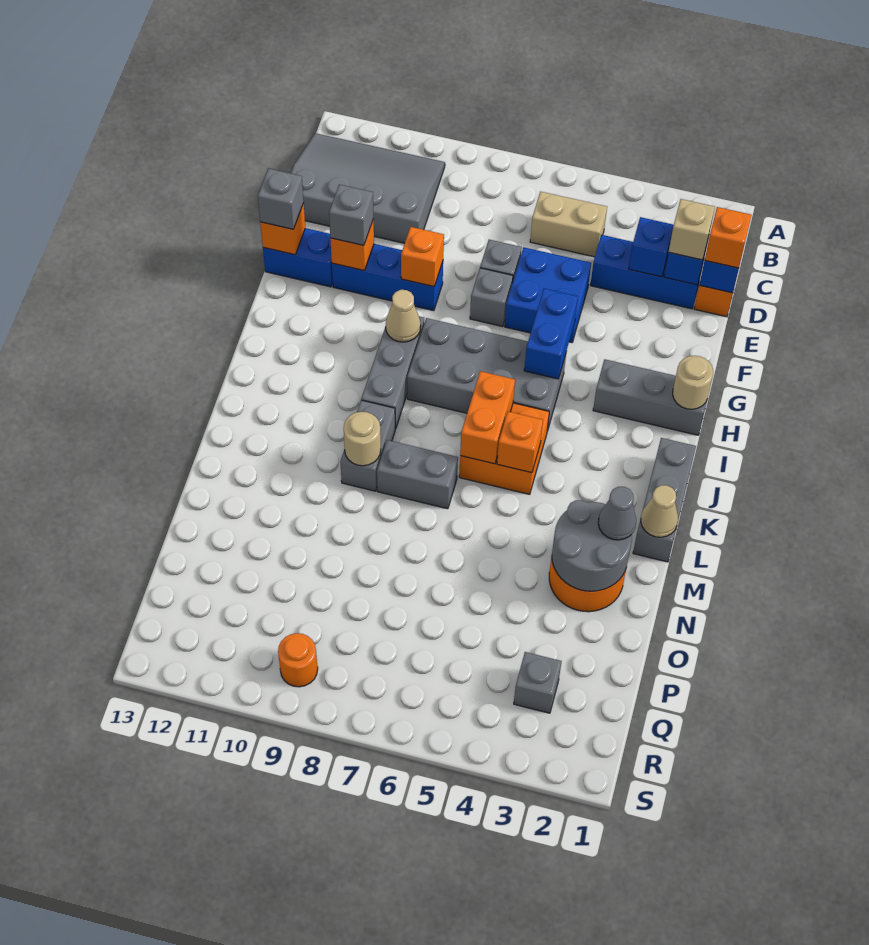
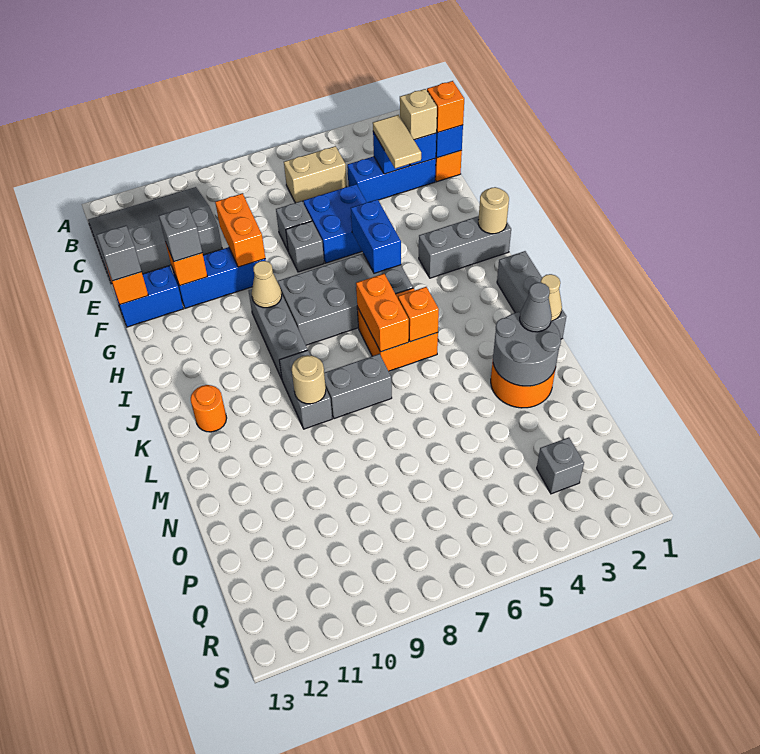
none -> tan tile D3:E3 level 3
orange brick F9 level 2 -> orange brick E9:F9 level 2
orange round brick R9 level 1 -> orange round brick K12 level 1

